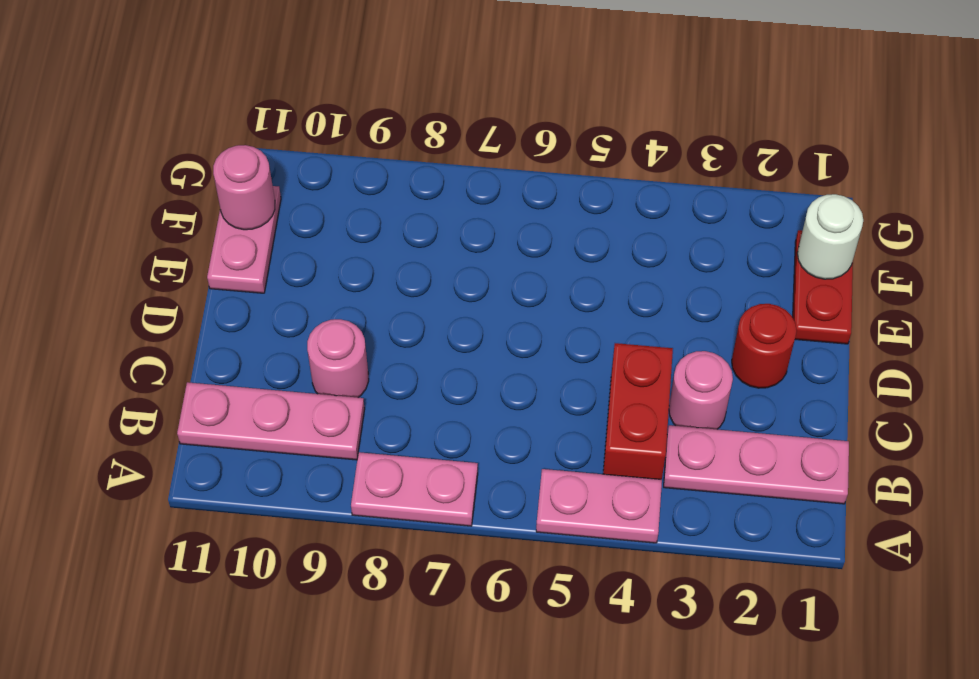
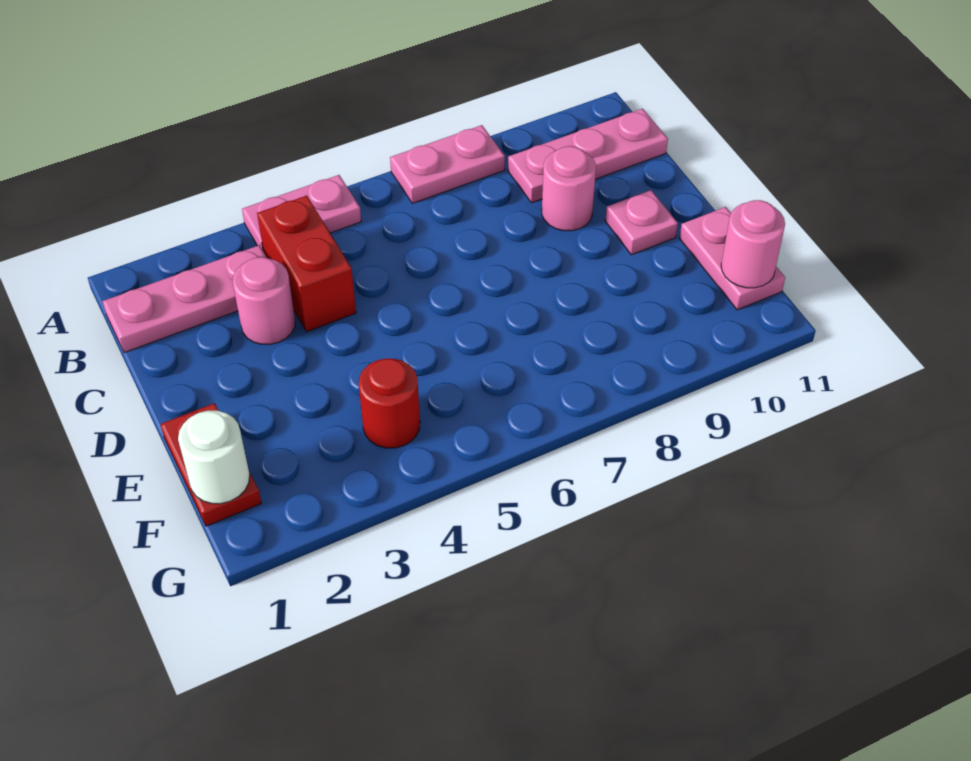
red round brick D2 level 1 -> red round brick F4 level 1
none -> pink plate D10 level 1

